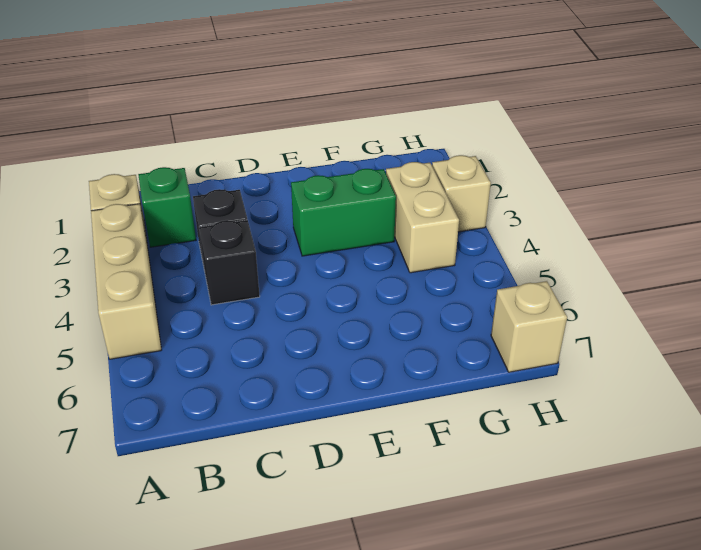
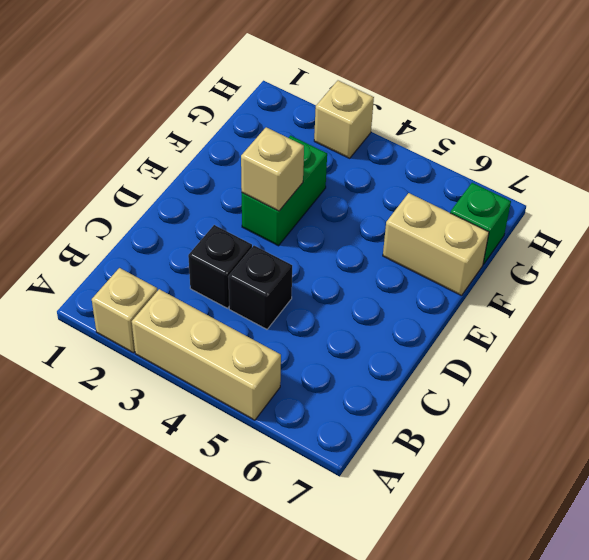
green brick B2 level 1 -> green brick G7 level 1
tan brick G3:G4 level 1 -> tan brick F6:F7 level 1
tan brick H7 level 1 -> tan brick E3 level 2

